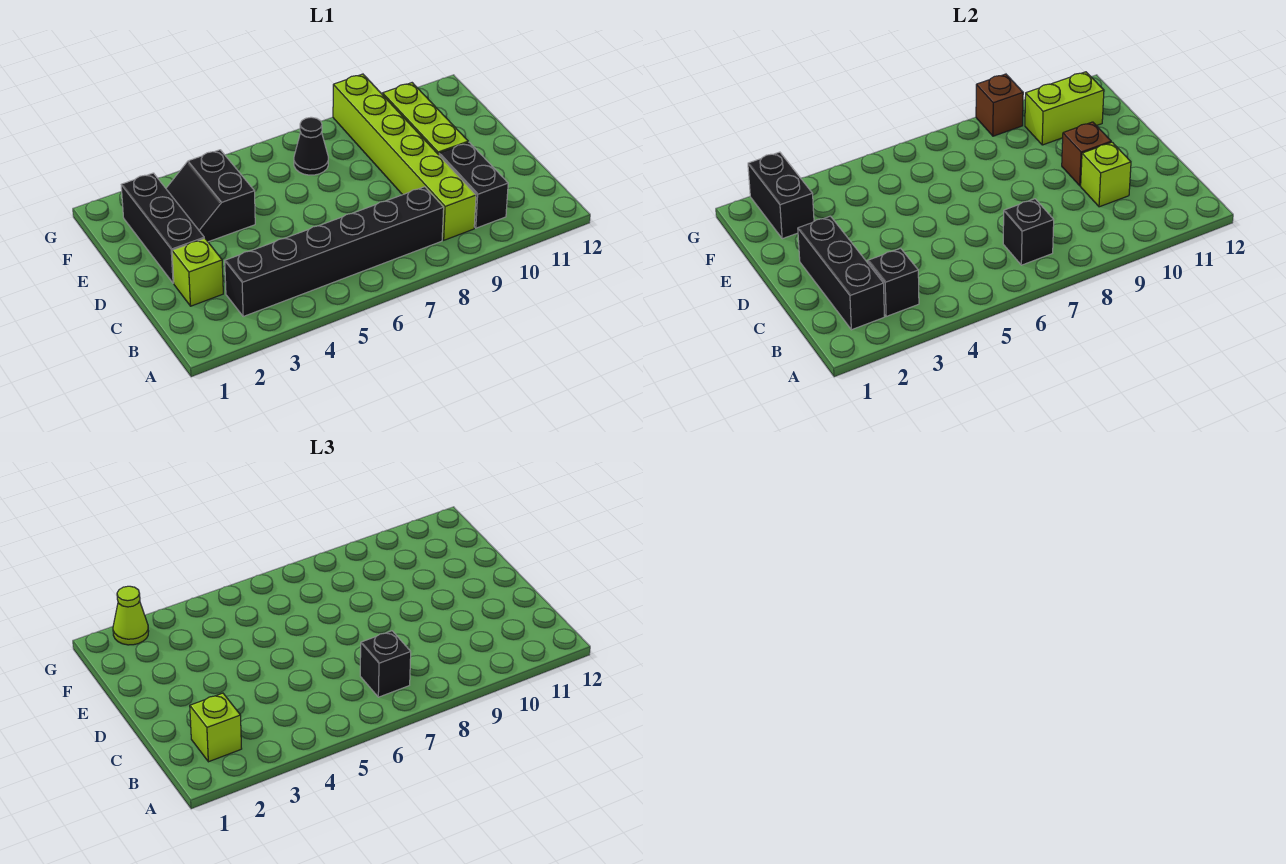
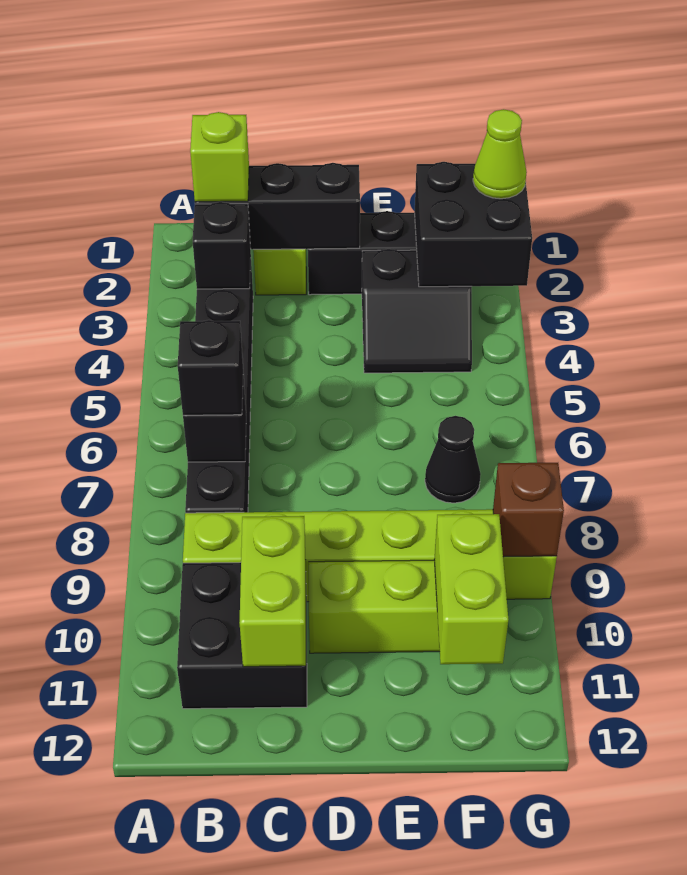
black brick B10:C10 level 1 -> black brick B10:C11 level 1
lime brick C10 level 2 -> lime brick C10:C11 level 2
brown brick D10 level 2 -> none
black slope E3:F4 level 1 top 4 -> black slope E3:F4 level 1 top 3
black brick F2:G2 level 2 -> black brick F2:G3 level 2

